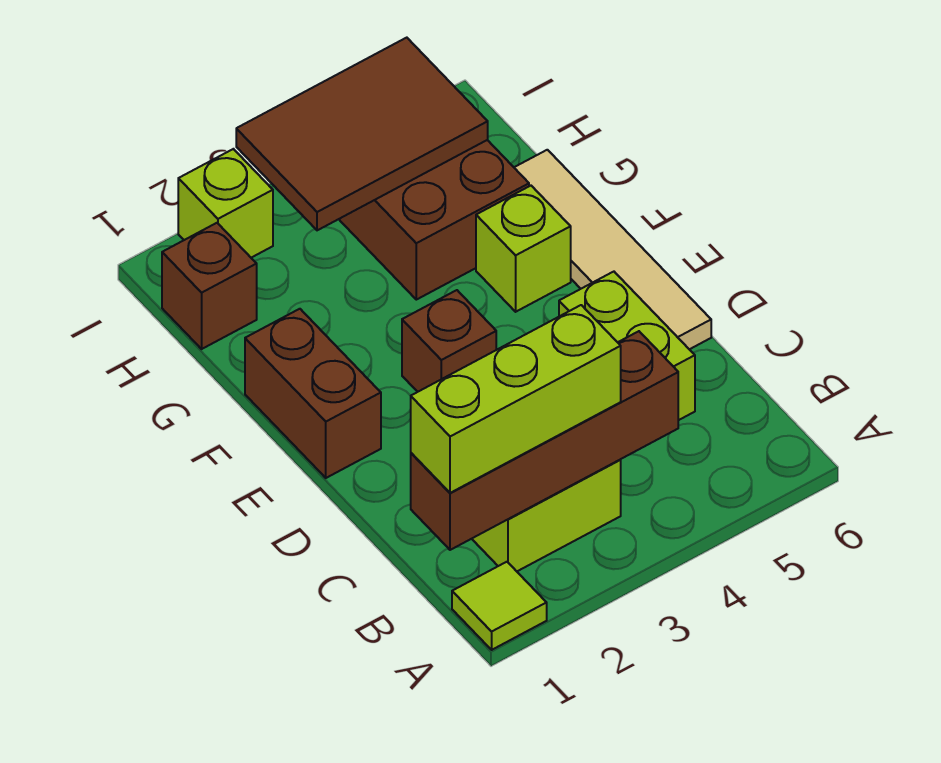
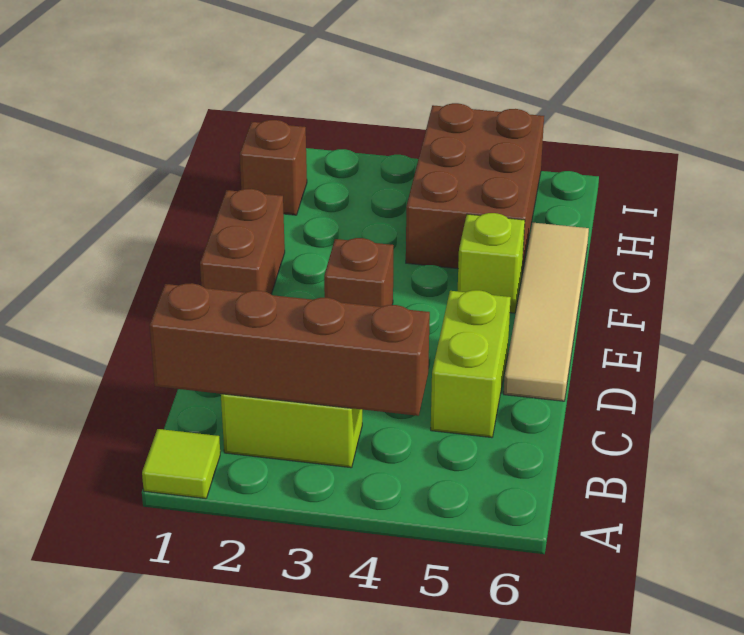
lime brick B1:B3 level 3 -> none
brown tile H3:I5 level 2 -> none
lime brick I2 level 1 -> none

